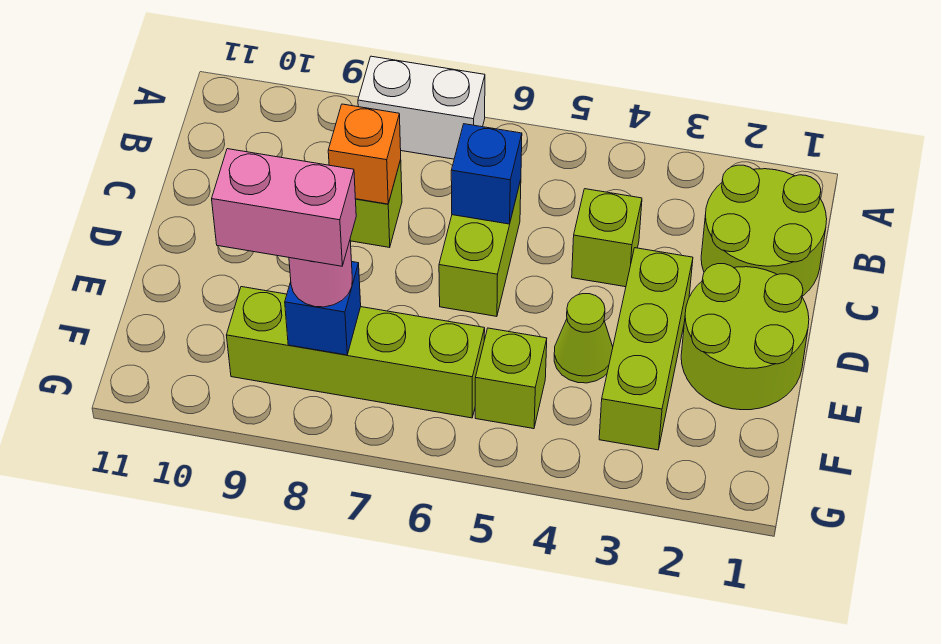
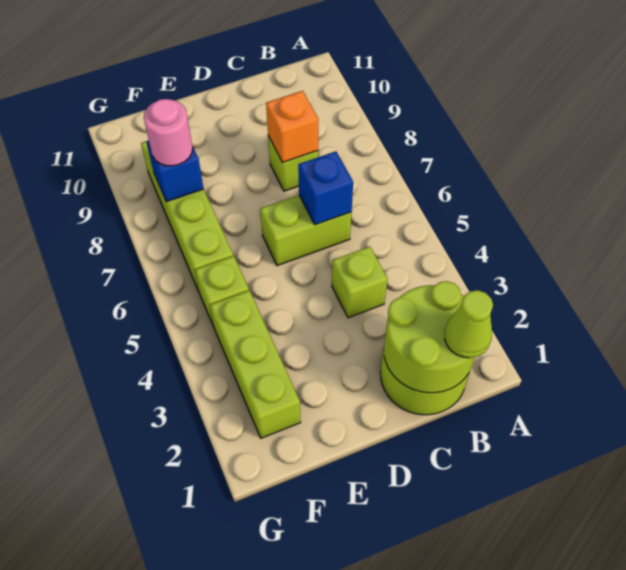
white brick A7:A8 level 1 -> none
lime round brick D1:E2 level 1 -> lime round brick B1:C2 level 2
lime brick D3:F3 level 1 -> lime brick F2:F4 level 1
lime cone E4 level 1 -> lime cone B1 level 3
pink brick F8:F9 level 4 -> none

